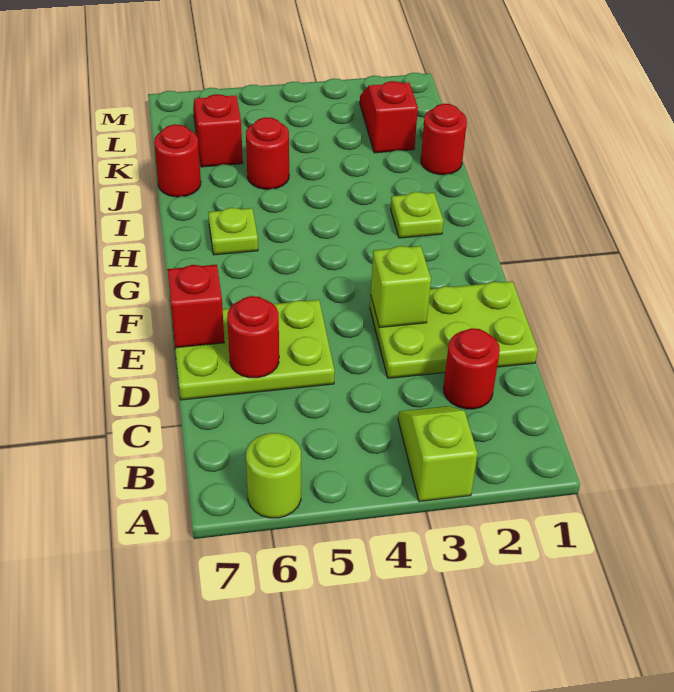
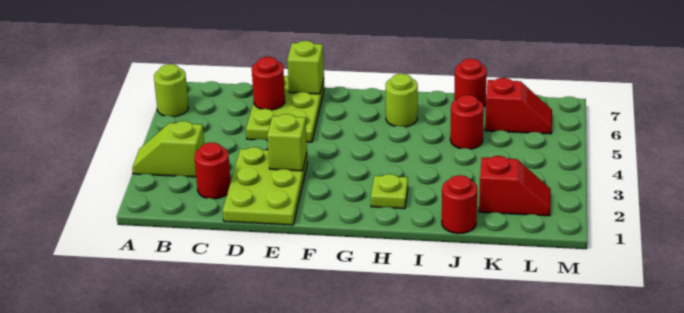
lime slope A3:B3 level 1 top A -> lime slope A3:B3 level 1 top B
red brick E7 level 2 -> lime brick E7 level 2
lime plate H6 level 1 -> lime round brick H6 level 1

